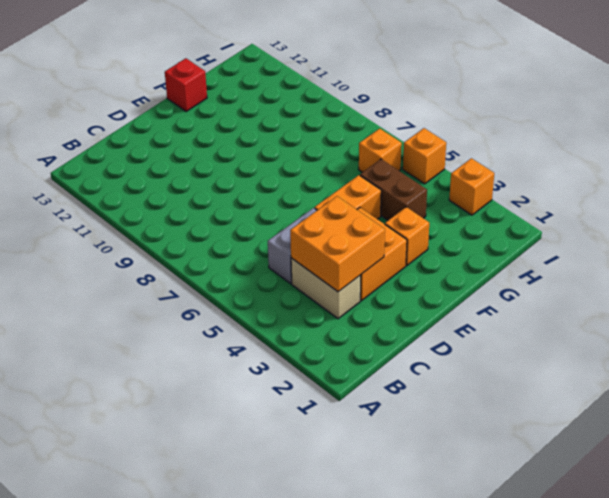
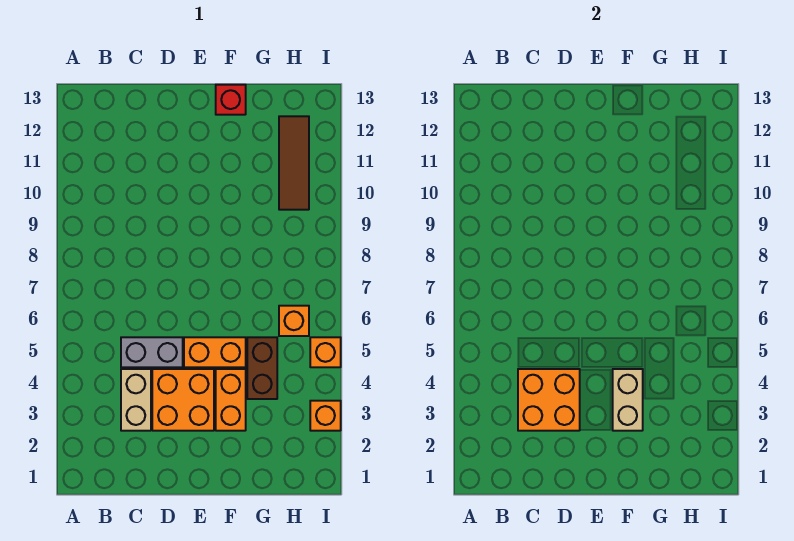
orange brick F3 level 1 -> orange brick F3:F4 level 1
none -> tan brick F3:F4 level 2
none -> brown tile H10:H12 level 1

